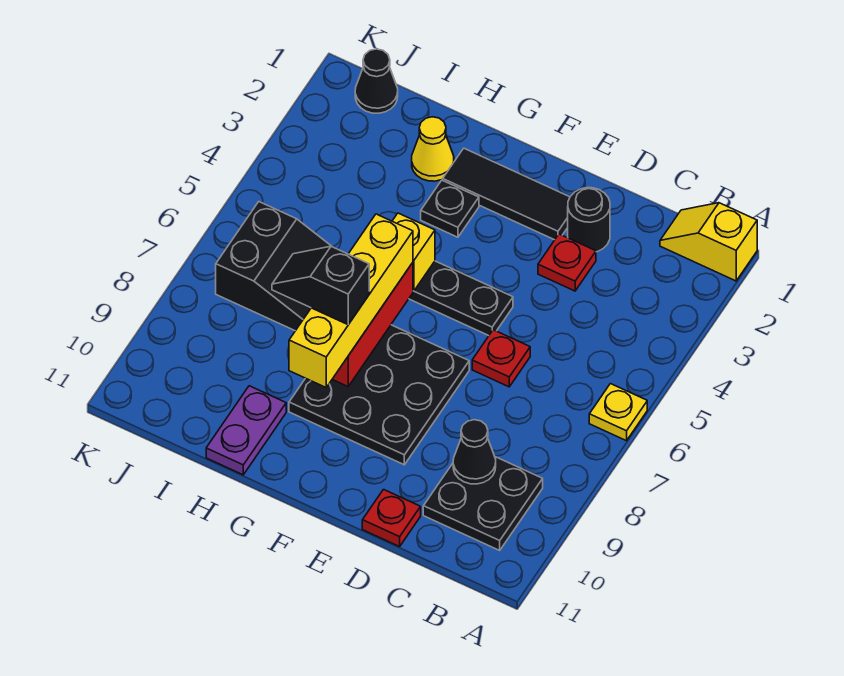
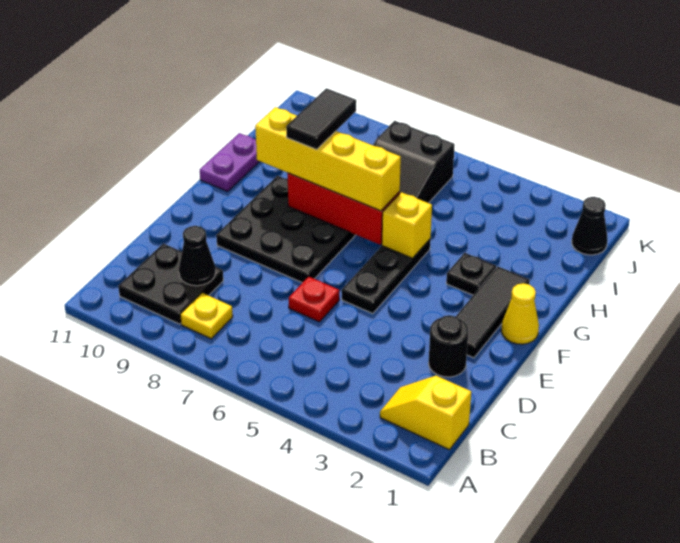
yellow slope A1:B1 level 1 top A -> yellow slope B1:B2 level 1 top 1
yellow plate A6 level 1 -> yellow plate B8 level 1
red plate D3 level 1 -> none
red plate D11 level 1 -> none
black slope G8:H8 level 4 top G -> black tile G8:H8 level 4
yellow cone H2 level 1 -> yellow cone F1 level 1
purple plate H10:H11 level 1 -> purple plate G11:H11 level 1

